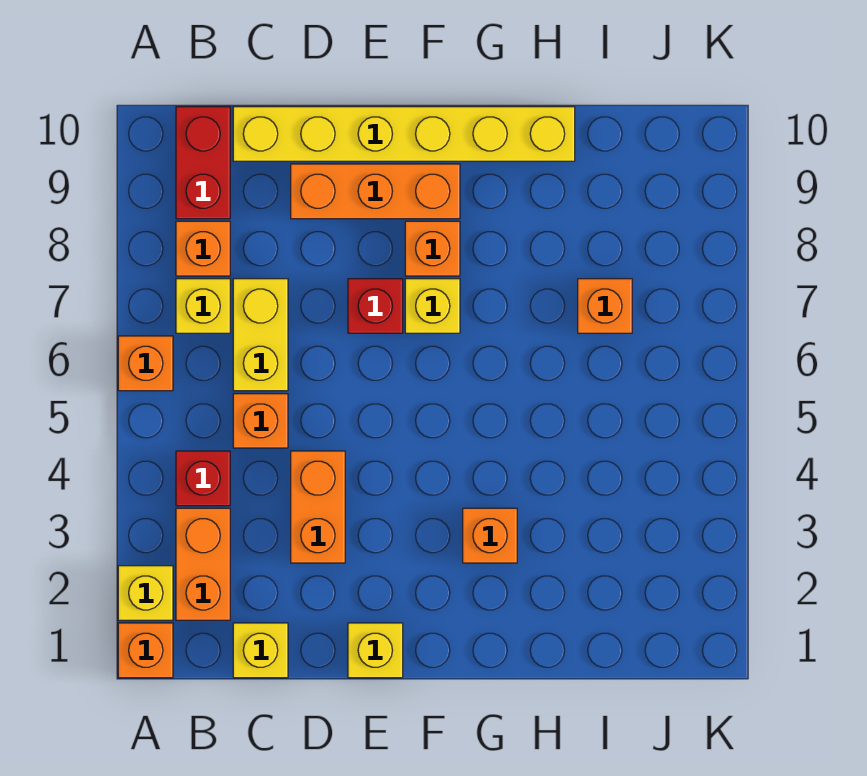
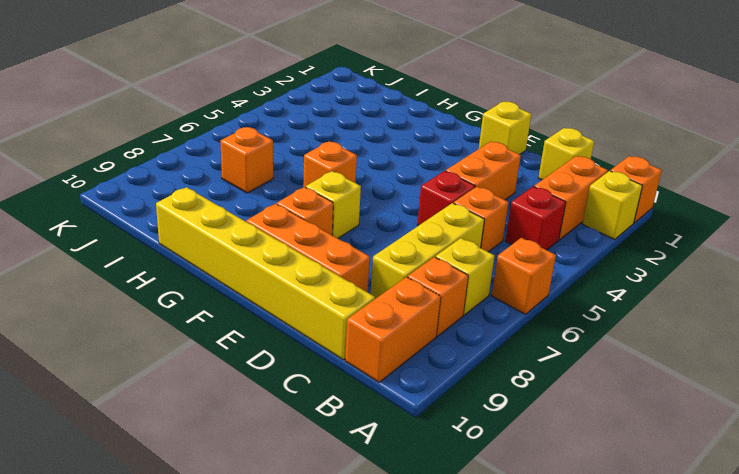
red brick B9:B10 level 1 -> orange brick B9:B10 level 1
yellow brick C6:C7 level 1 -> yellow brick C6:C8 level 1
red brick E7 level 1 -> red brick D5 level 1
orange brick G3 level 1 -> orange brick G6 level 1

